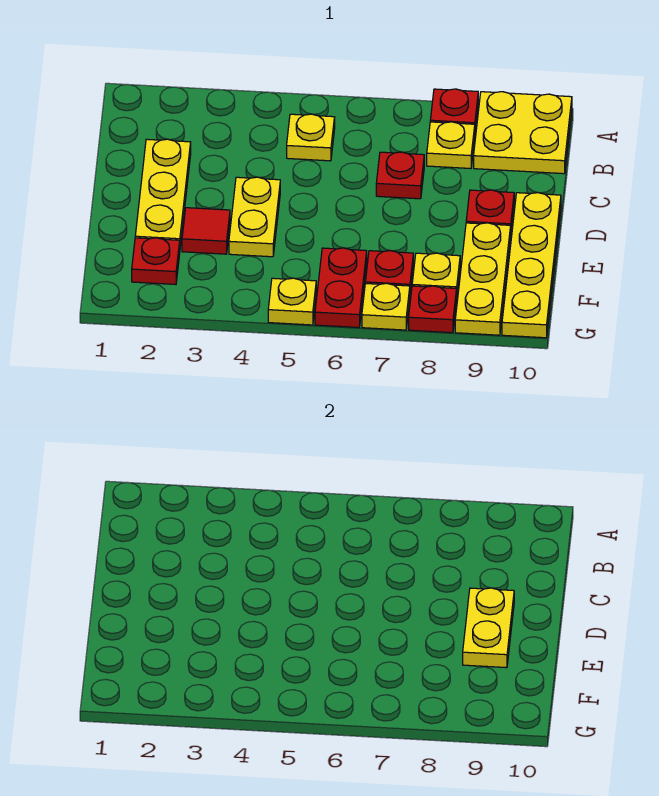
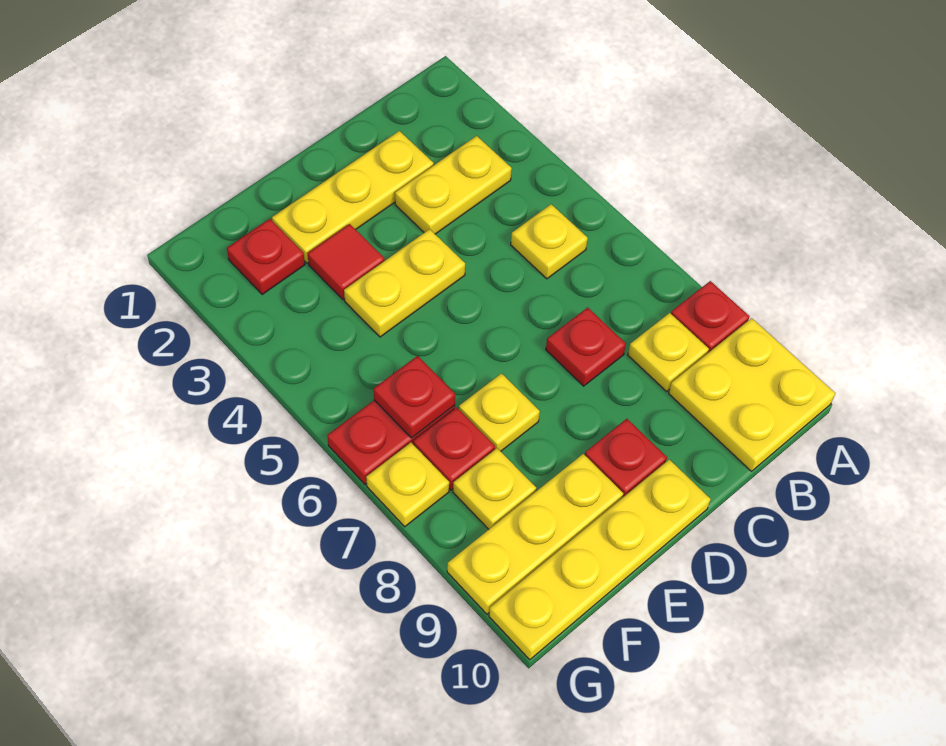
yellow plate D9:E9 level 2 -> yellow plate B3:C3 level 1
yellow plate G5 level 1 -> yellow plate E7 level 1
red plate G8 level 1 -> red plate F6 level 2

